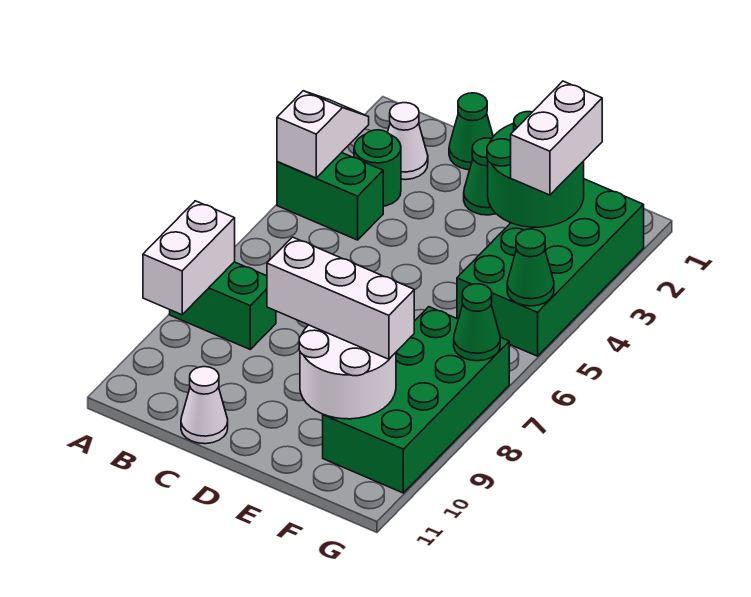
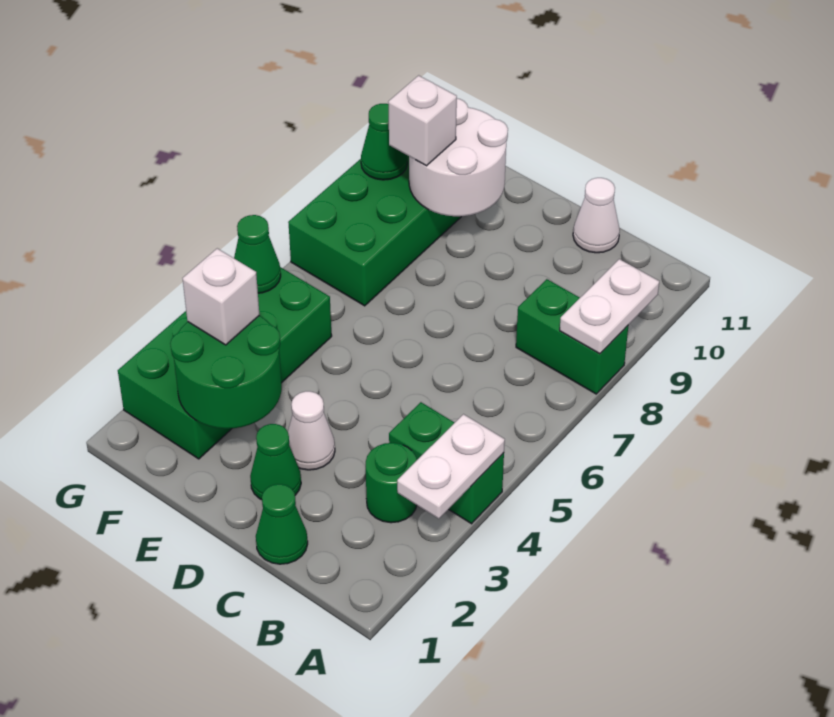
white slope A3:A4 level 2 top 4 -> white plate A3:A4 level 2
white brick A8:A9 level 2 -> white plate A8:A9 level 2
white cone B2 level 1 -> white cone D3 level 1
white brick D9:F9 level 3 -> white brick F9 level 3
white brick F2:F3 level 3 -> white brick F3 level 3
green cone G7 level 2 -> green cone G9 level 2

